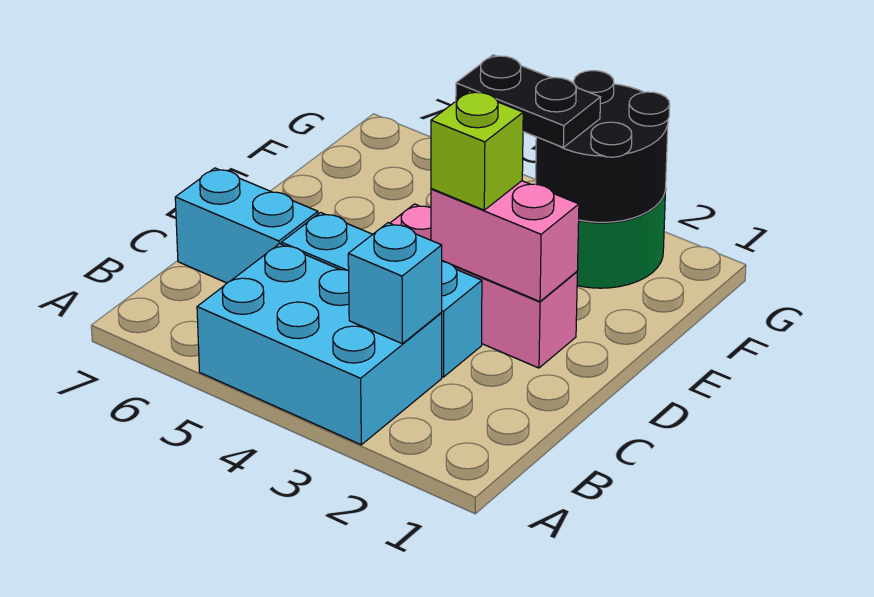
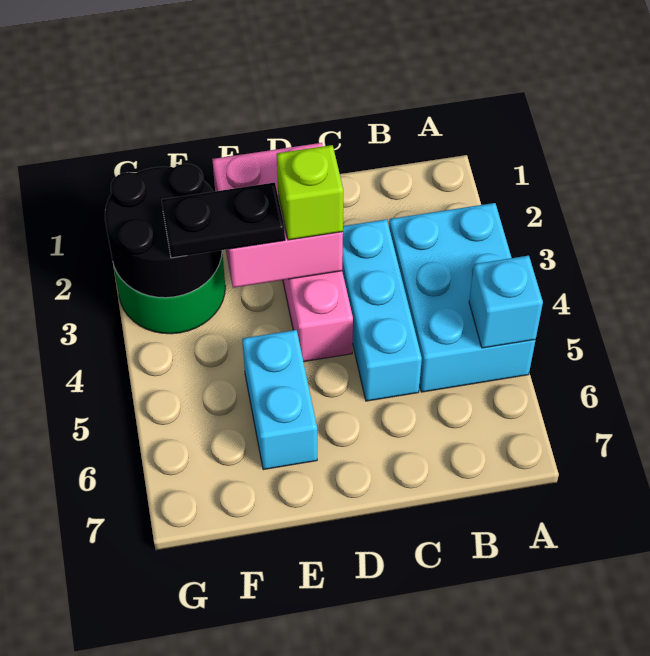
cyan brick B3 level 2 -> cyan brick A5 level 2
cyan brick C6:C7 level 1 -> cyan brick E5:E6 level 1
pink brick D2:D3 level 2 -> pink brick D2:E3 level 2
black plate F3:F4 level 3 -> black plate E3:F3 level 3

